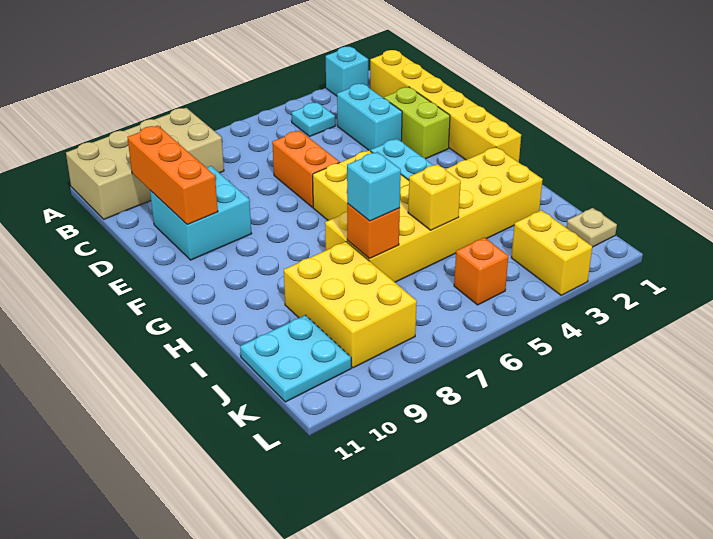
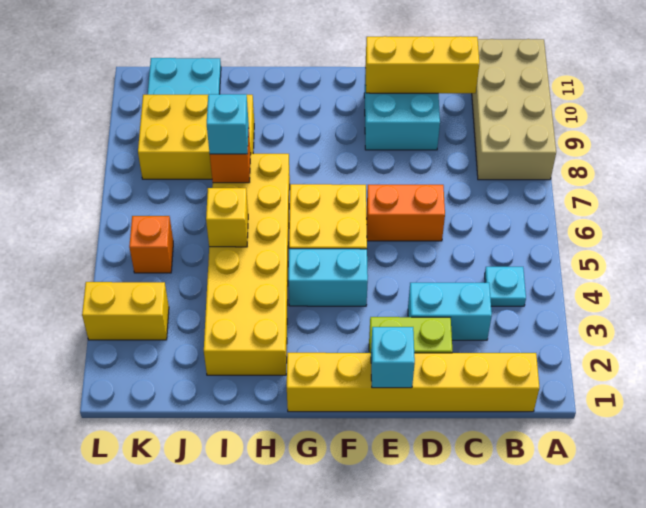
cyan brick A2 level 1 -> cyan brick E1 level 2
orange brick C10:E10 level 2 -> yellow brick C10:E10 level 2
tan plate K1 level 1 -> none

